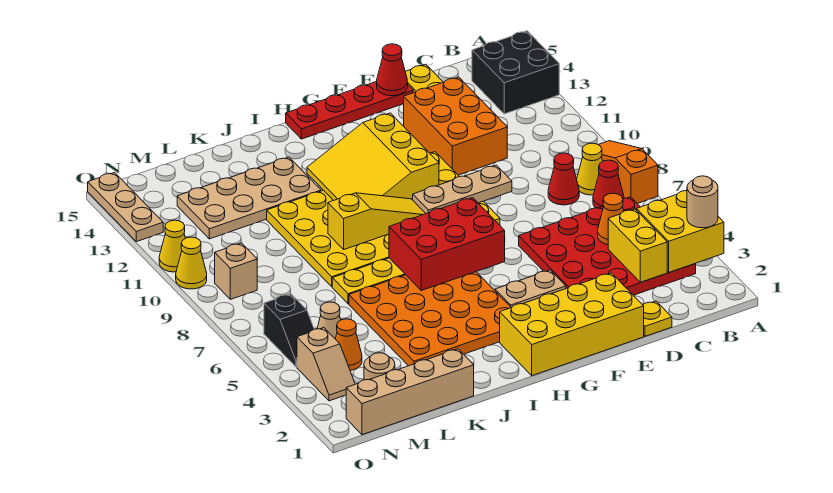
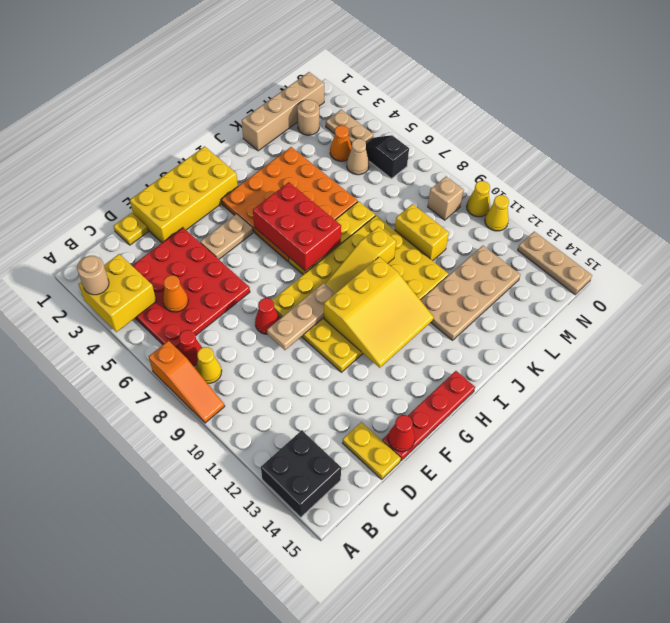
yellow brick C3:C4 level 2 -> yellow brick L9:L10 level 1
red cone C8 level 1 -> red cone E8 level 1
orange brick D11:E13 level 1 -> none
red brick G6:I7 level 2 -> red brick H5:I7 level 2
yellow slope G10:I12 level 2 top G -> yellow slope G10:I12 level 2 top 10
tan slope N3:N4 level 1 top 4 -> tan plate N3:N4 level 1

